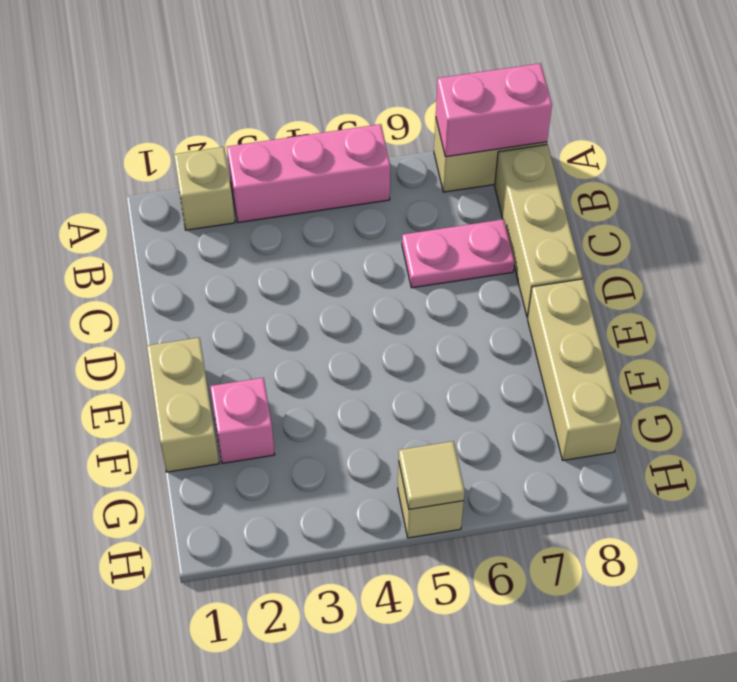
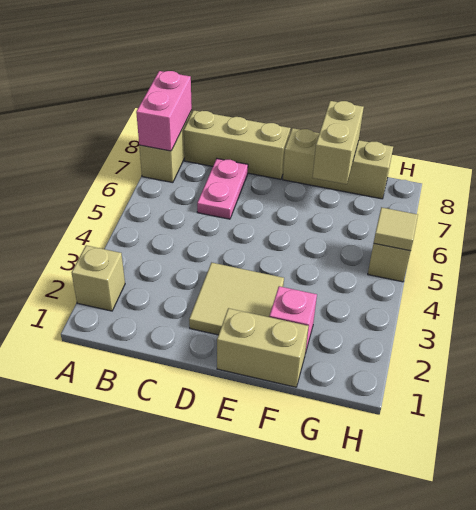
pink brick A3:A5 level 1 -> none
none -> tan tile D2:E3 level 1
none -> tan brick F7:F8 level 2

